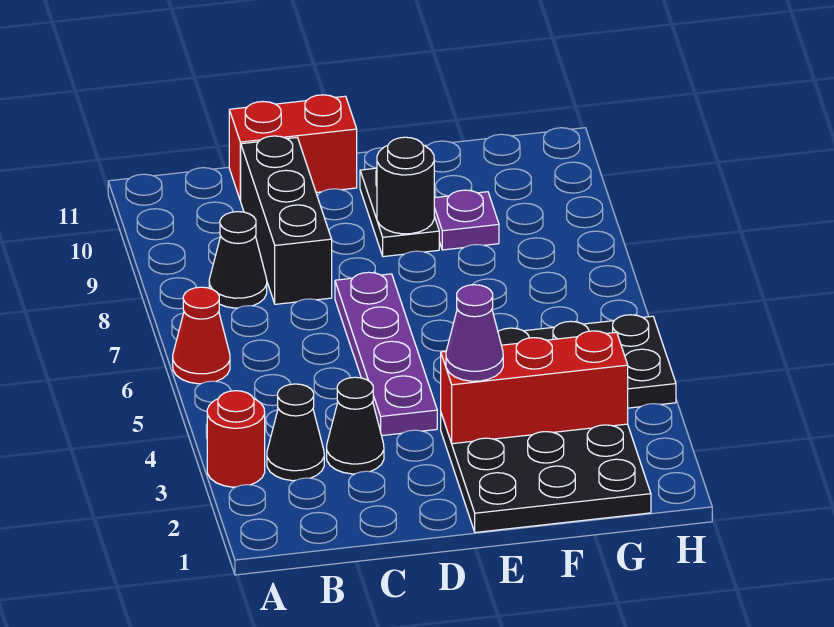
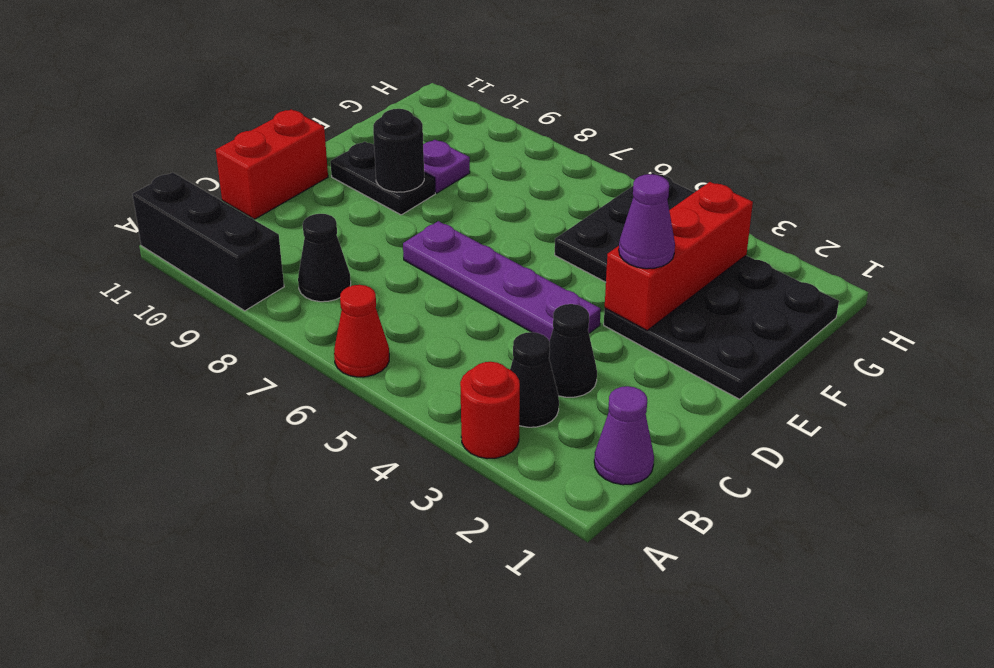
none -> purple cone B1 level 1
black brick C8:C10 level 1 -> black brick A9:A11 level 1

